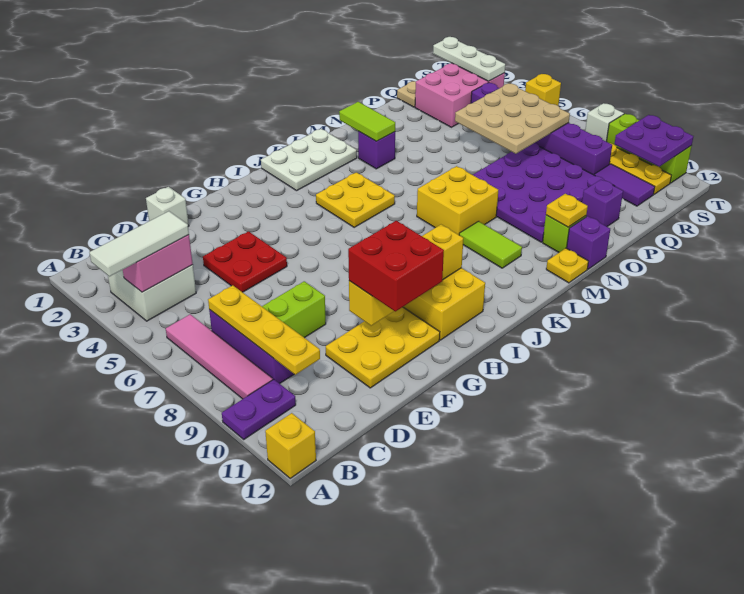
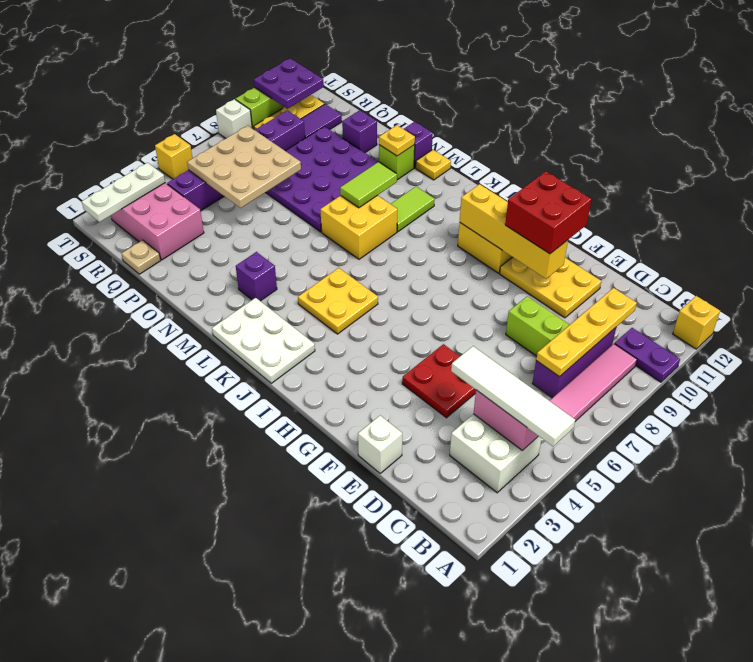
white tile A4:C4 level 3 -> white tile A4:D4 level 3
lime tile M2:M3 level 2 -> lime tile M8:M9 level 2

